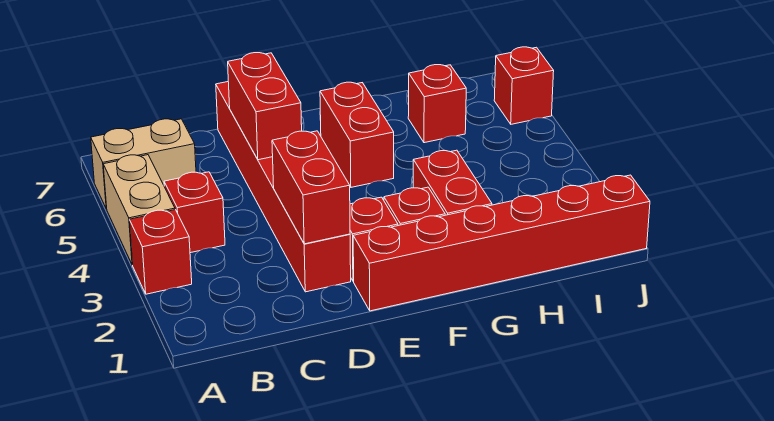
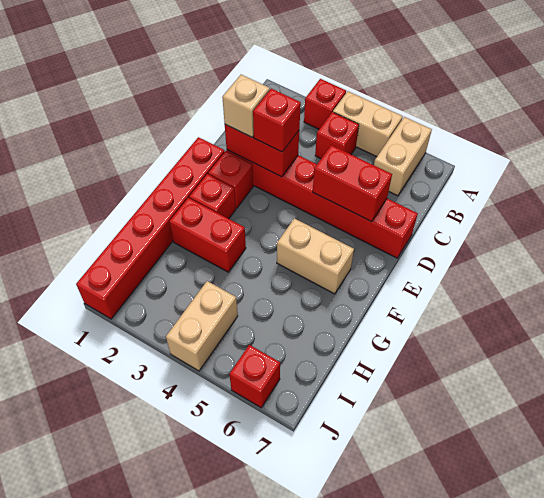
none -> tan brick D2 level 3
red brick F5:F6 level 1 -> tan brick F5:F6 level 1
red brick H6 level 1 -> red brick D3 level 3
none -> tan brick I4:J4 level 1

